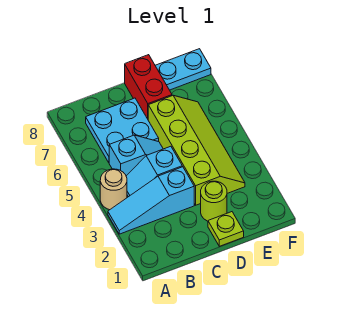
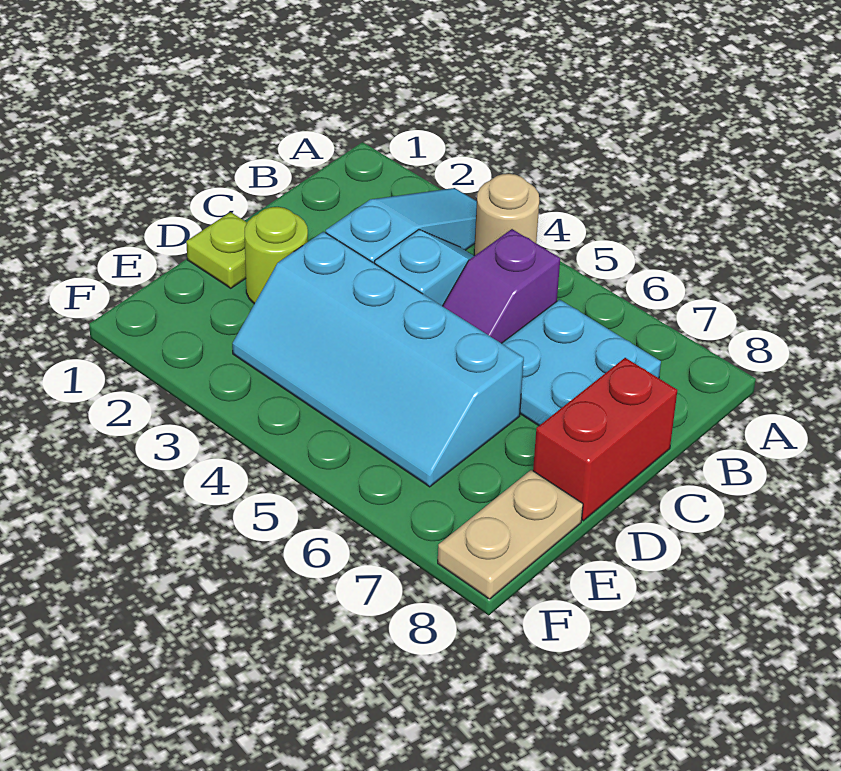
cyan slope B5:C5 level 1 top B -> purple slope B5:C5 level 1 top B
lime slope D3:E6 level 1 top D -> cyan slope D3:E6 level 1 top D
red brick D7:D8 level 1 -> red brick C8:D8 level 1
cyan plate E8:F8 level 1 -> tan plate E8:F8 level 1

